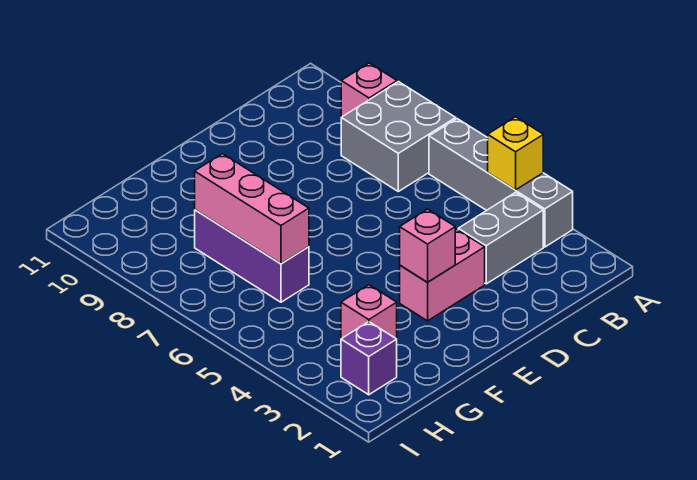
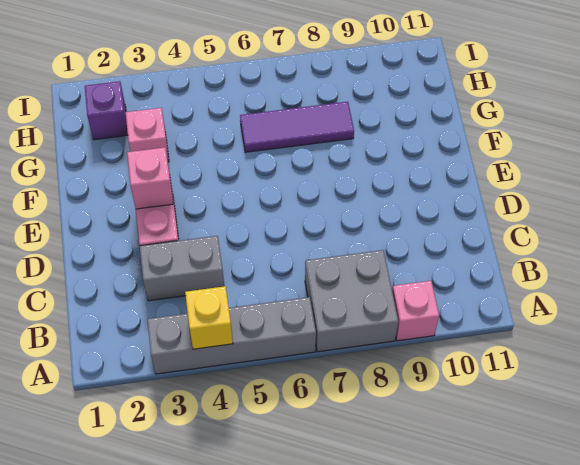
grey brick B3:C3 level 1 -> grey brick C3:C4 level 1
purple brick G6:G8 level 1 -> purple tile G6:G8 level 1
pink brick G6:G8 level 2 -> none

